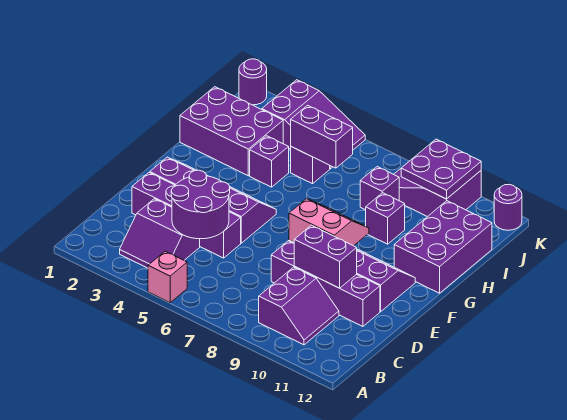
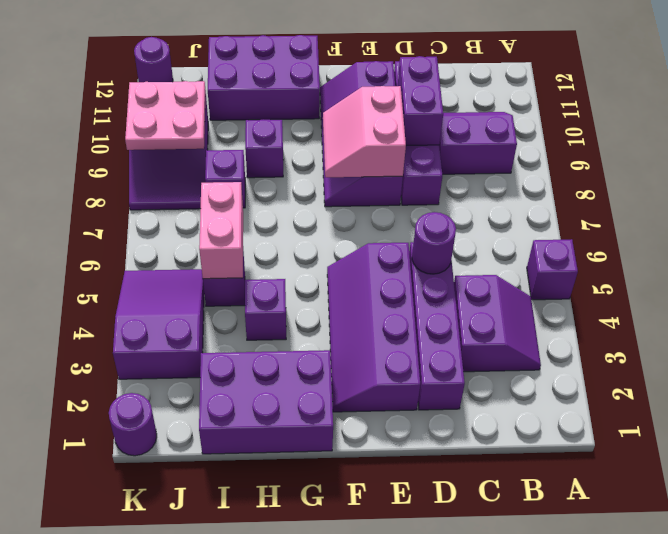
pink brick A5 level 1 -> purple brick A5 level 1
purple round brick C4:D5 level 2 -> purple round brick D5 level 2
purple brick H1:I3 level 1 -> purple brick G1:I2 level 1
purple brick I5:I6 level 2 -> pink brick I5:I6 level 2
purple plate J9:K10 level 2 -> pink plate J9:K10 level 2

